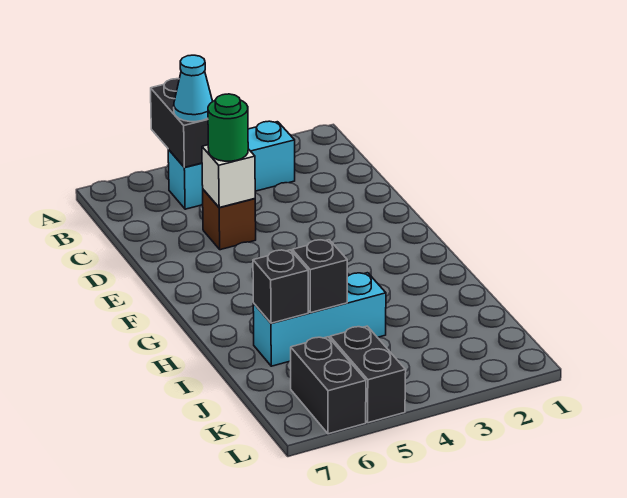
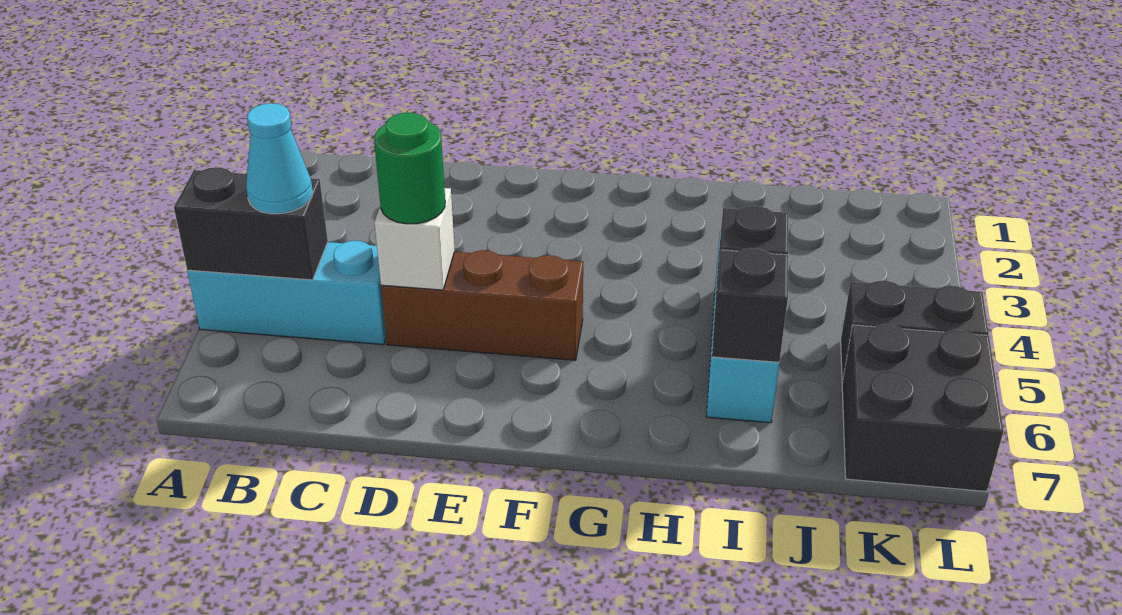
cyan brick B3:B5 level 1 -> cyan brick A5:C5 level 1
brown brick D5 level 1 -> brown brick D5:F5 level 1
black brick K6:L6 level 1 -> black brick K6:L7 level 1

